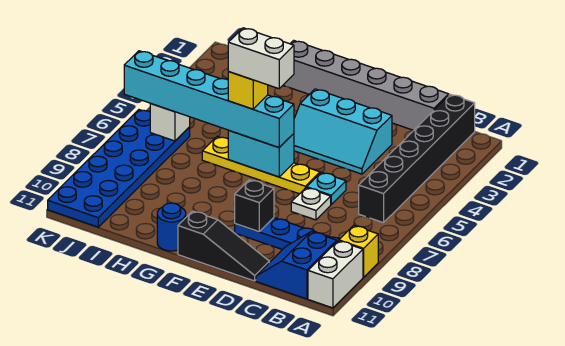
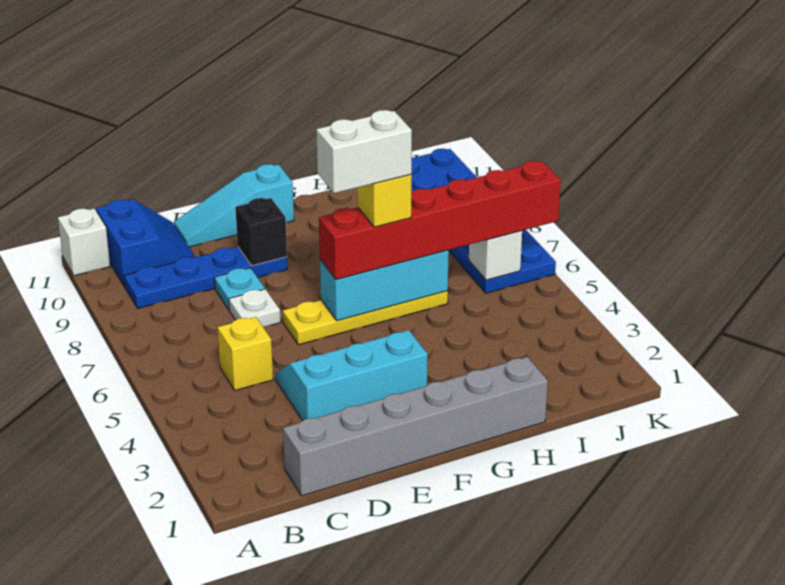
yellow brick A9 level 1 -> yellow brick C5 level 1
white brick A10:A11 level 1 -> white brick A11 level 1
black brick B1:B6 level 1 -> none
cyan plate D6 level 1 -> cyan plate D8 level 1
black slope D11:F11 level 1 top F -> cyan slope D11:F11 level 1 top F
cyan brick F6:G6 level 2 -> cyan brick F6:H6 level 2
cyan brick F6:K6 level 3 -> red brick F6:K6 level 3
blue round brick G11 level 1 -> none

